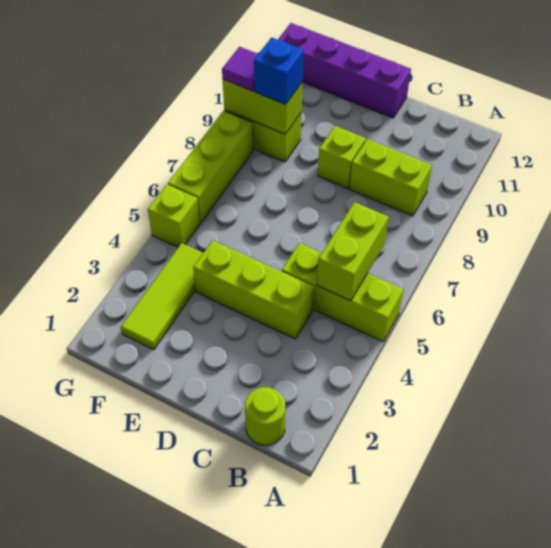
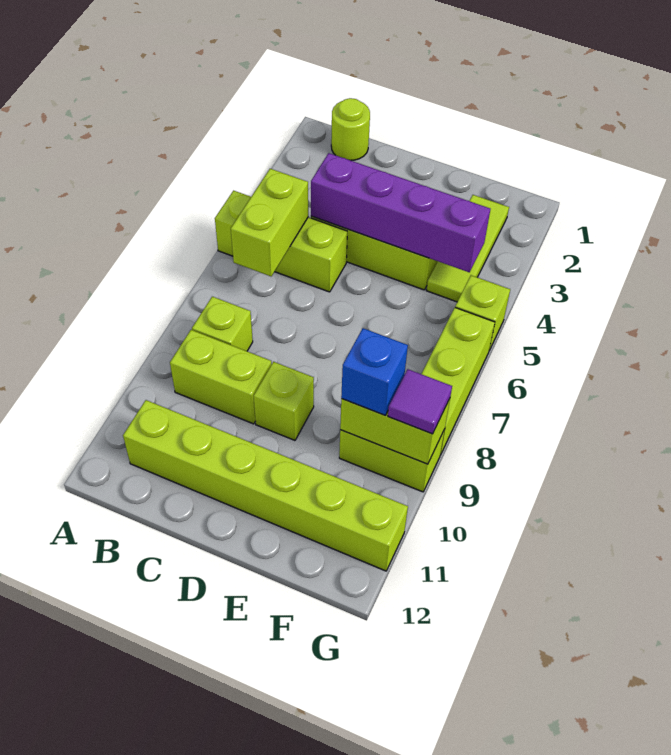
none -> lime brick B8 level 1
none -> lime brick B11:G11 level 1
purple brick D12:G12 level 1 -> purple brick C4:F4 level 2

